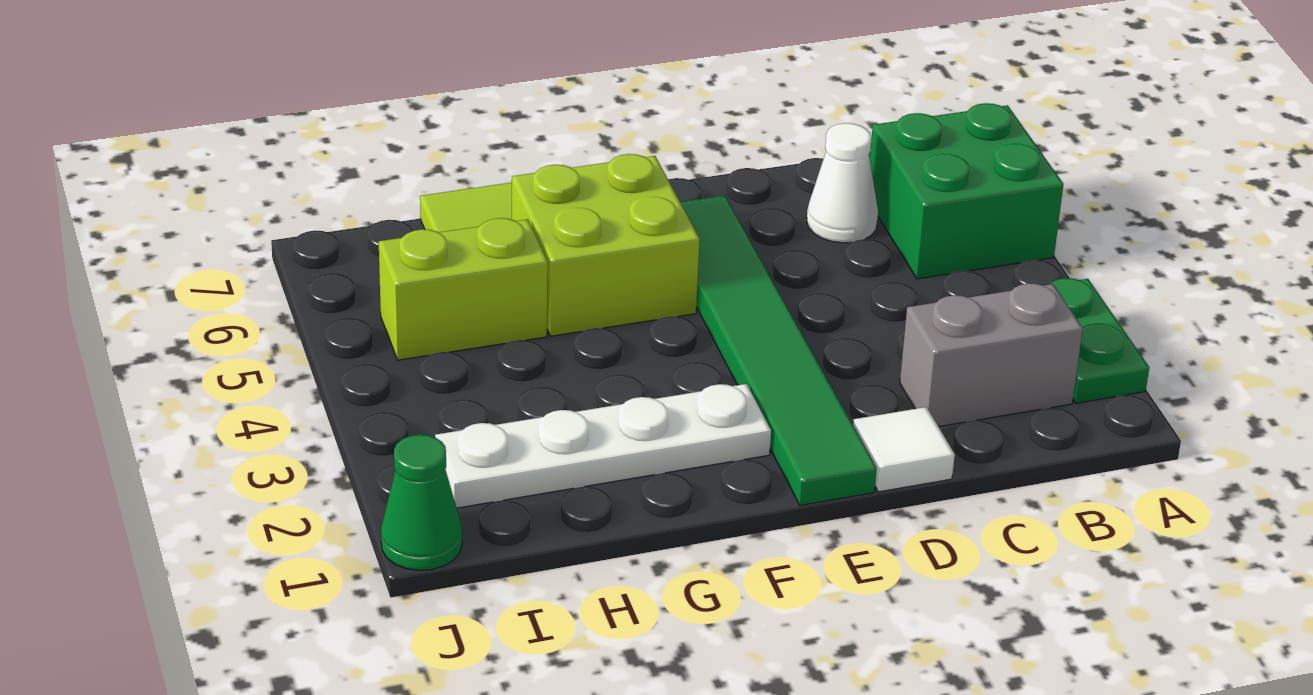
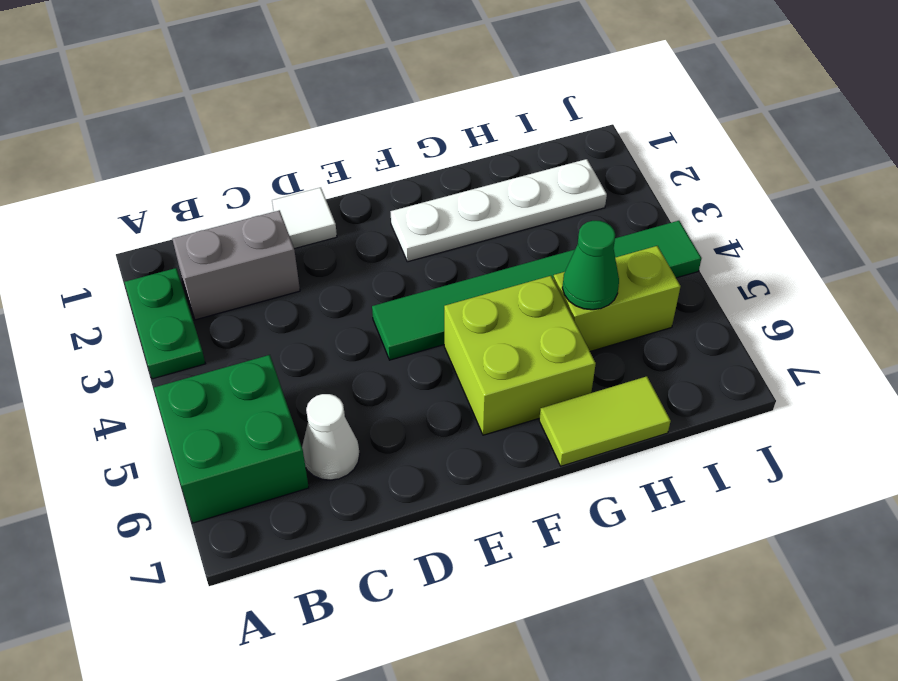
green tile E1:E6 level 1 -> green tile E4:J4 level 1
green cone J1 level 1 -> green cone H5 level 2

